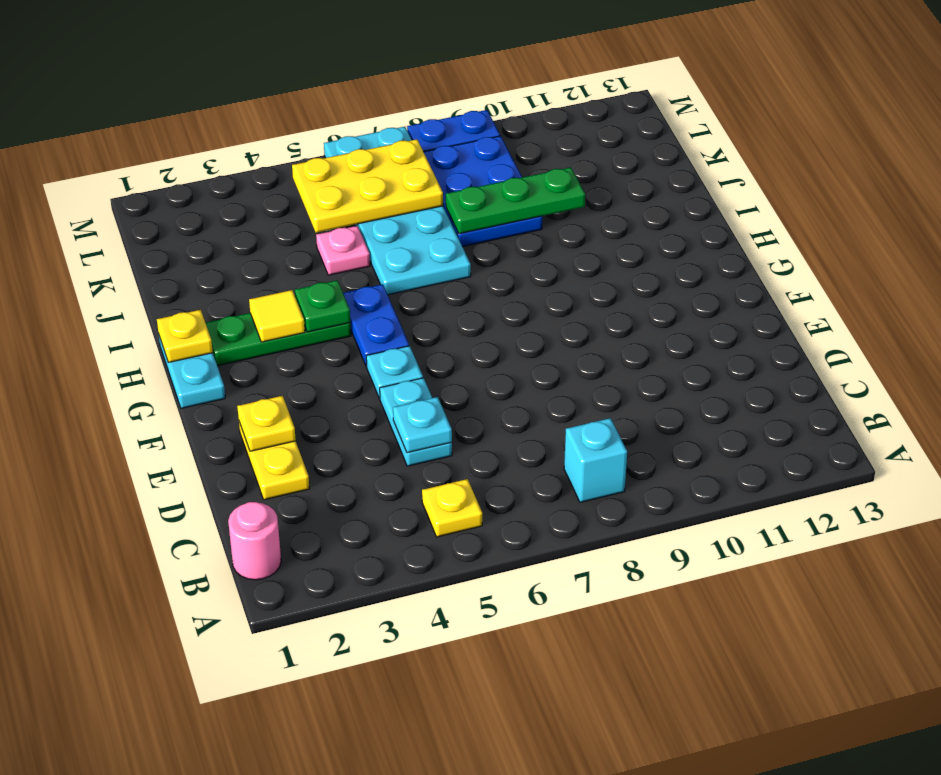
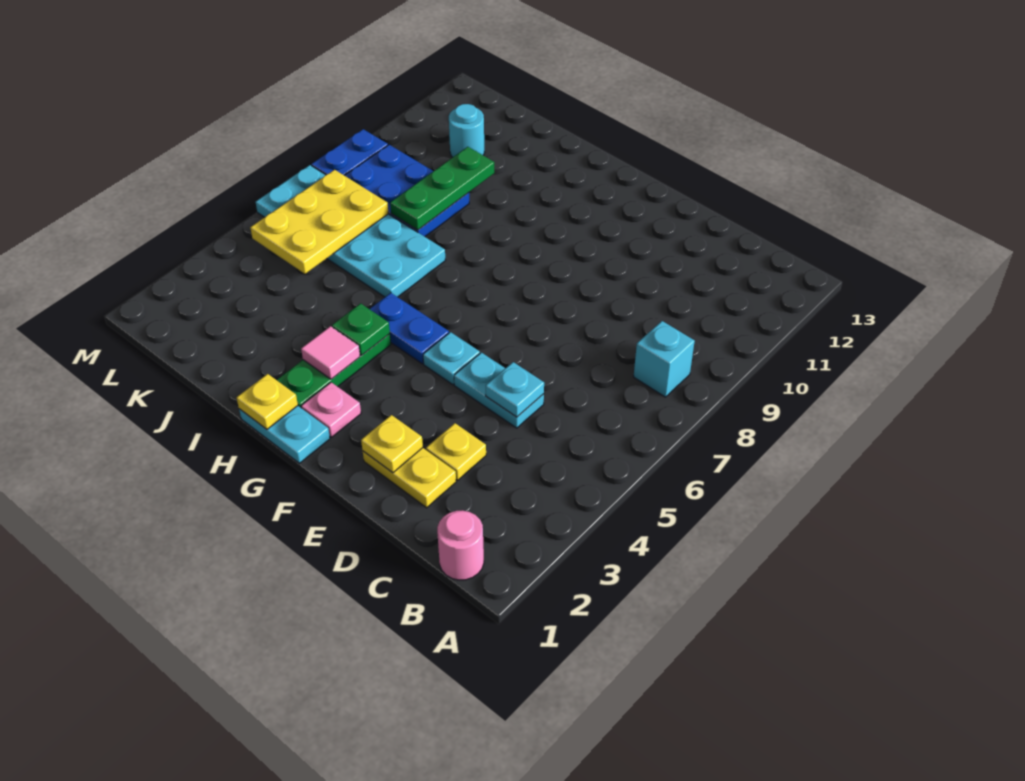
yellow plate B5 level 1 -> yellow plate D3 level 1
yellow tile H3 level 2 -> pink tile H3 level 2
pink plate J5 level 1 -> pink plate G2 level 1
none -> cyan round brick K11 level 1

